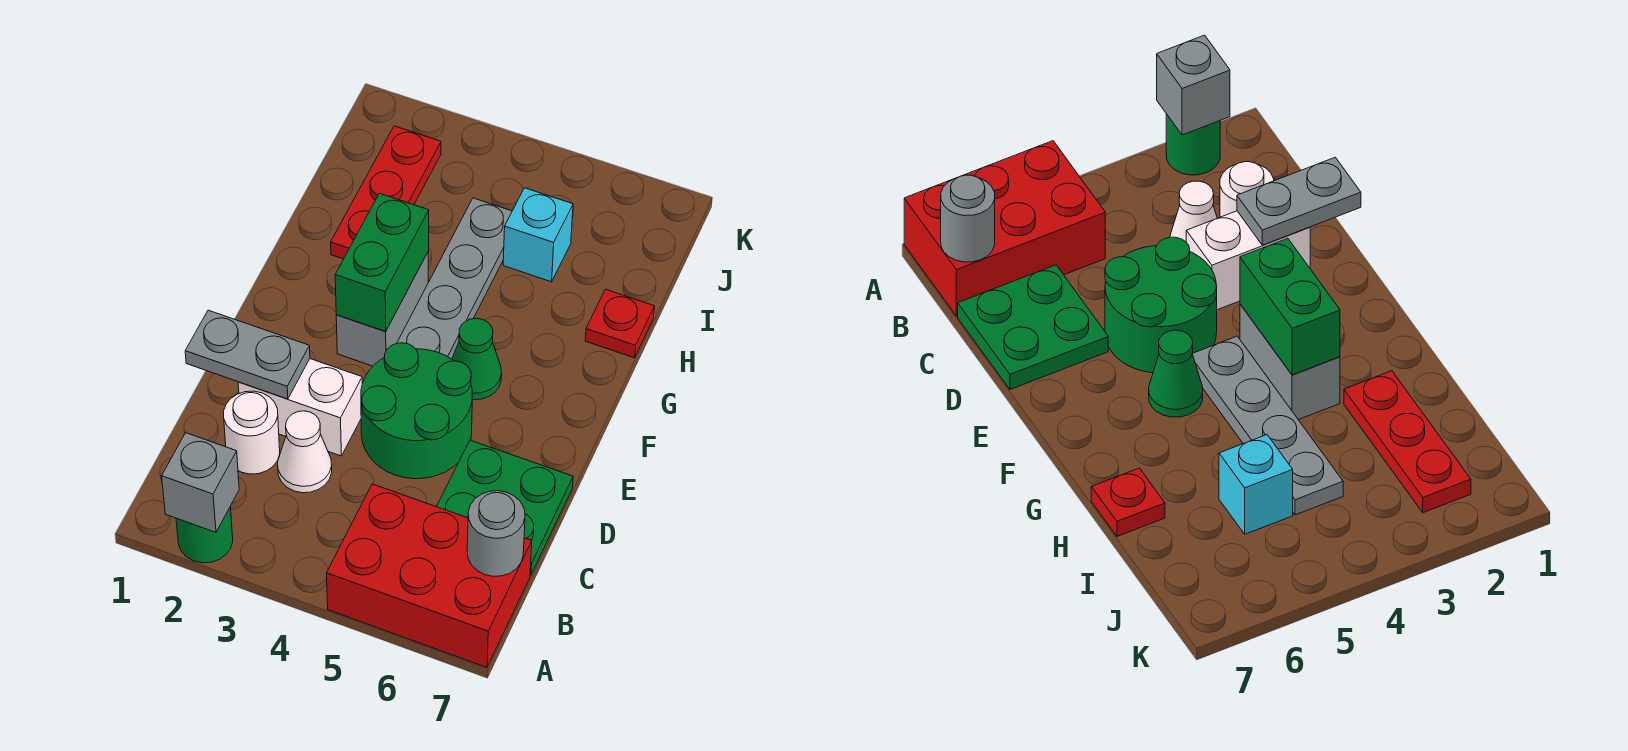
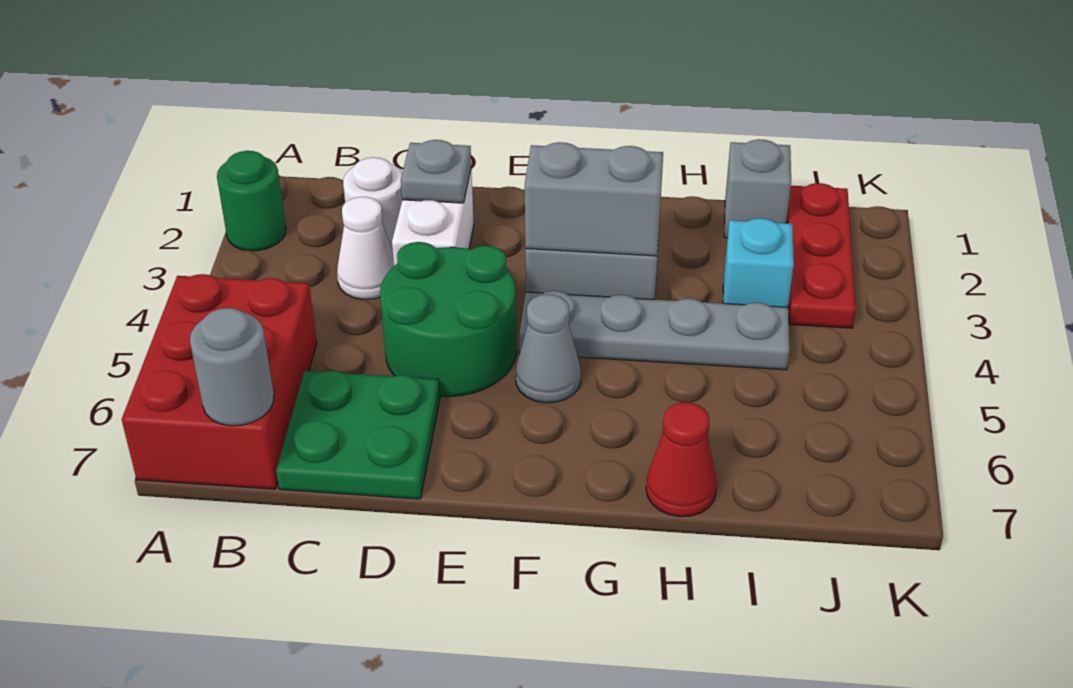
grey brick A2 level 2 -> grey brick I1 level 1
grey plate D1:D2 level 2 -> grey plate D2 level 2
green brick F3:G3 level 2 -> grey brick F3:G3 level 2
green cone F5 level 1 -> grey cone F5 level 1
red plate H2:J2 level 1 -> red plate J1:J3 level 1
red plate H7 level 1 -> red cone H7 level 1
cyan brick I5 level 1 -> cyan brick I3 level 1

